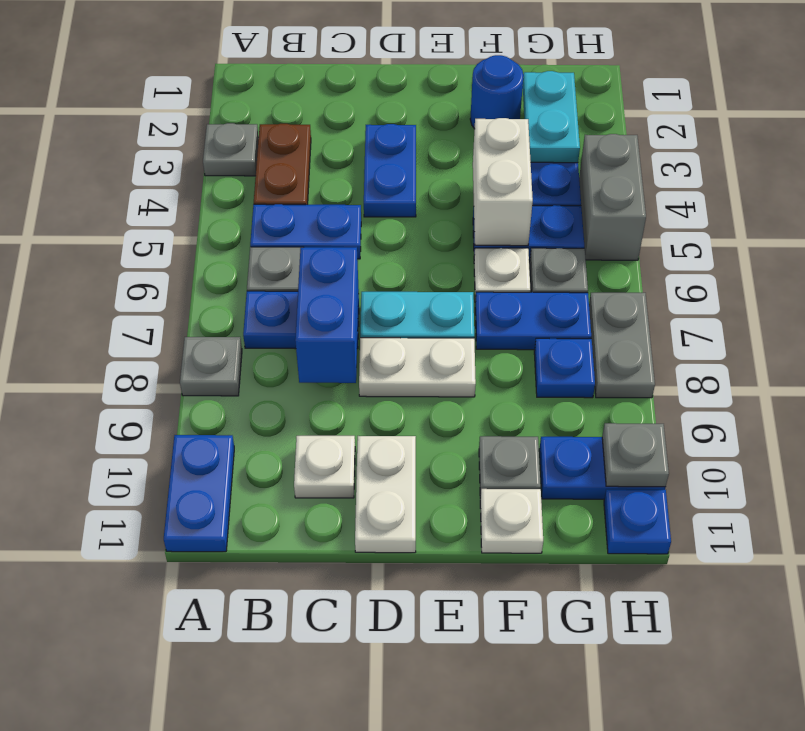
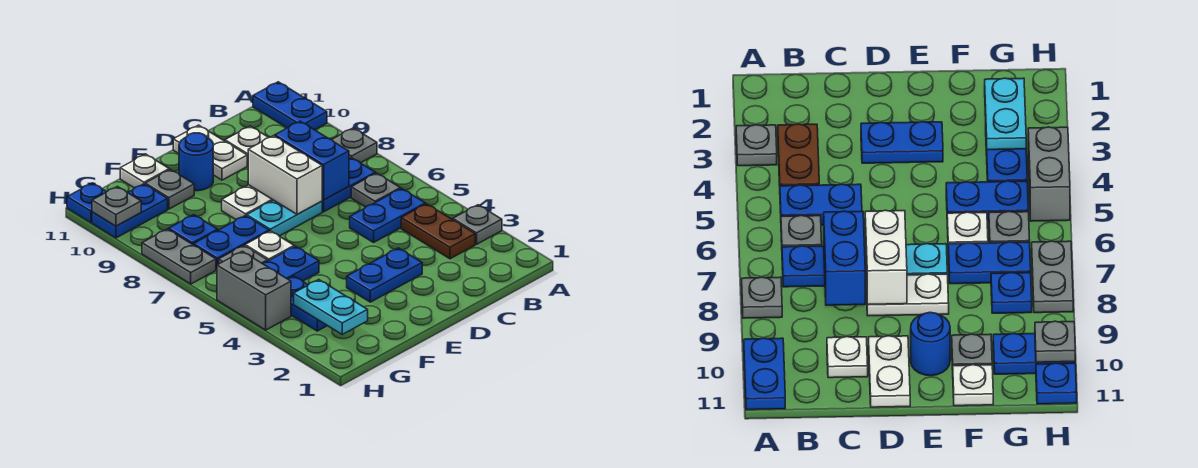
blue plate D3:D4 level 1 -> blue plate D3:E3 level 1
blue round brick F2 level 1 -> blue round brick E10 level 1
white brick F4:F5 level 2 -> white brick D7:D8 level 2

